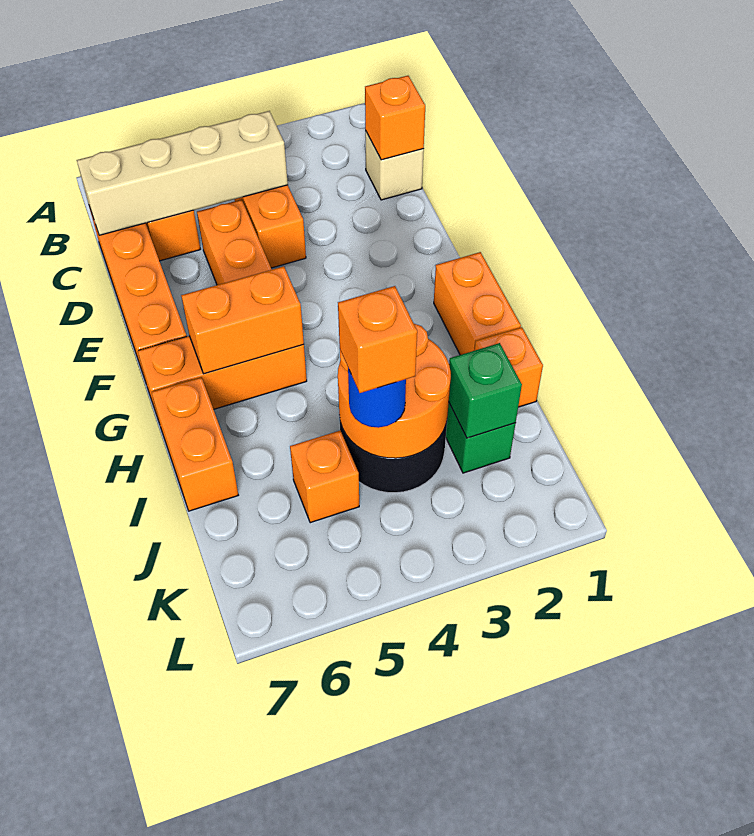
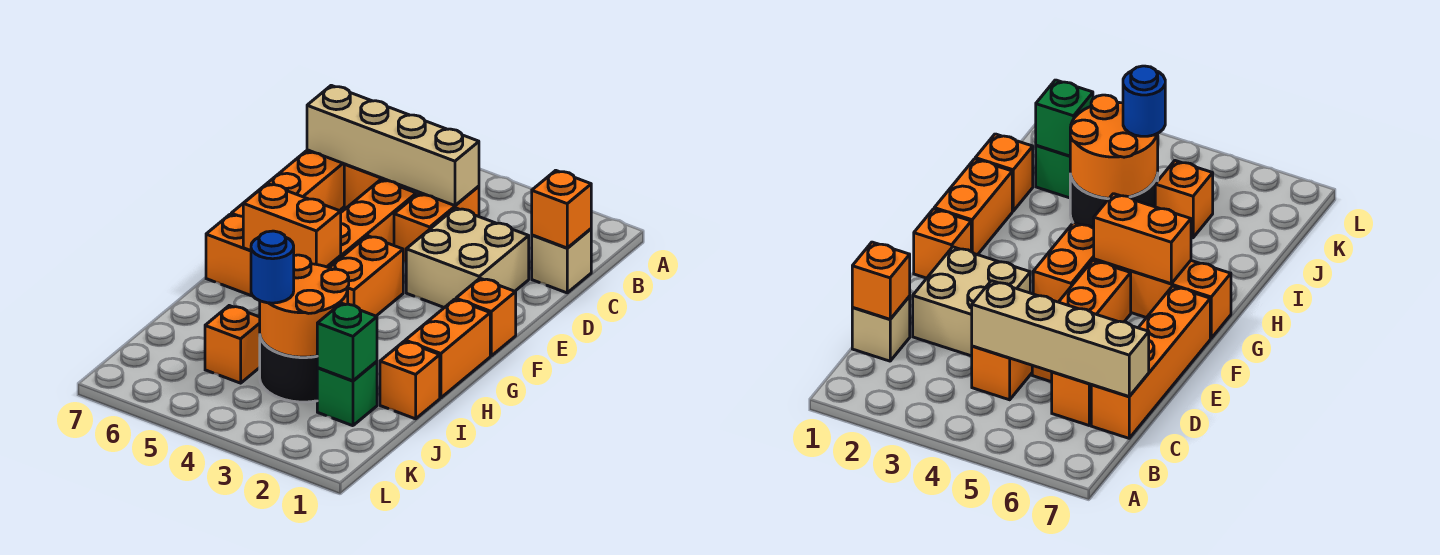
none -> tan brick D2:E3 level 1
orange brick H7:I7 level 1 -> orange brick F4:G4 level 1
orange brick J4 level 4 -> orange brick F1 level 1

